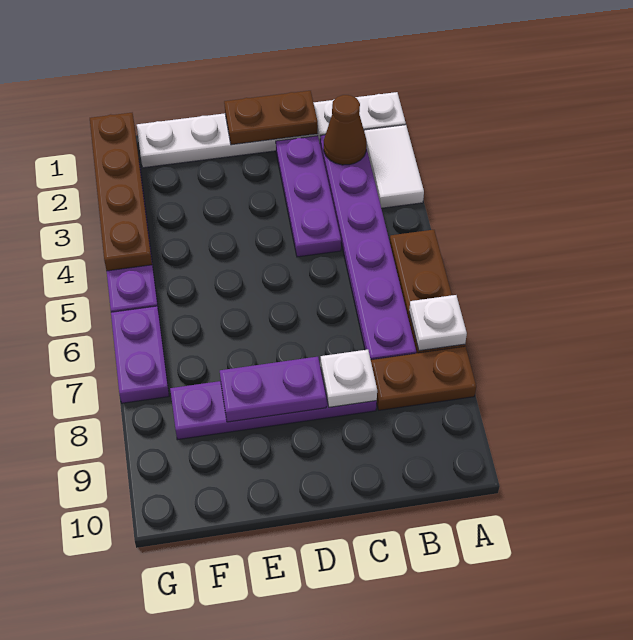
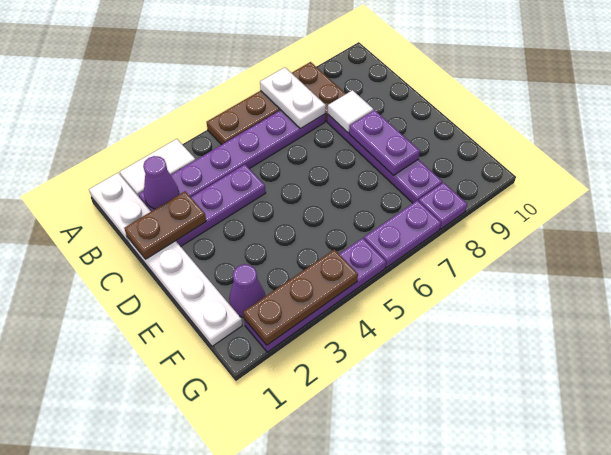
white plate A7 level 2 -> white plate A7:B7 level 2
brown cone B2 level 2 -> purple cone B2 level 2
brown plate C1:D1 level 2 -> brown plate C1:C2 level 2
white plate C8 level 2 -> white tile C8 level 2
none -> purple cone F2 level 1
brown plate G1:G4 level 2 -> brown plate G2:G4 level 2
none -> purple plate G8 level 1

